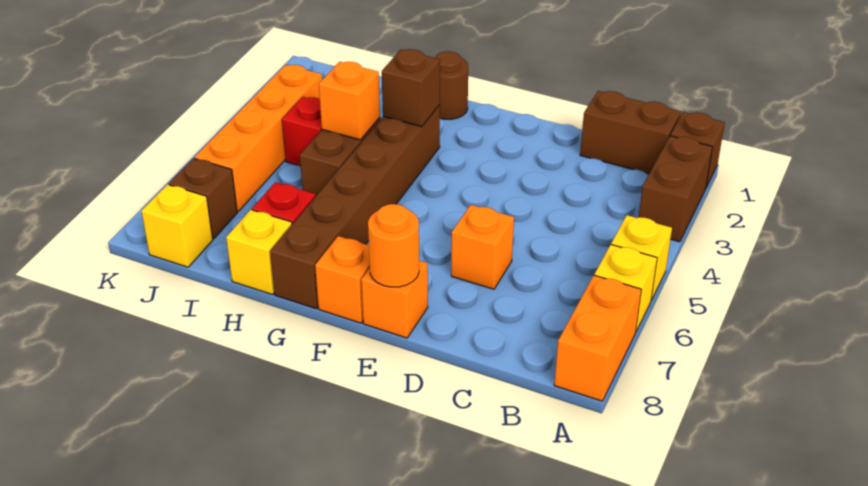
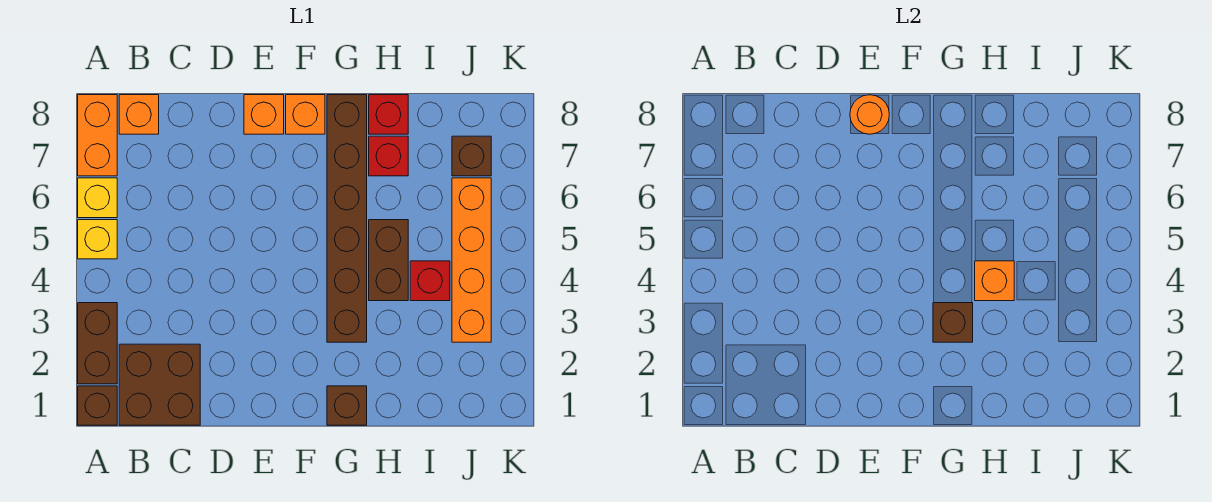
brown brick B1:C1 level 1 -> brown brick B1:C2 level 1
orange brick D6 level 1 -> orange brick B8 level 1
brown round brick G1 level 1 -> brown brick G1 level 1
yellow brick H8 level 1 -> red brick H8 level 1
yellow brick J8 level 1 -> none

